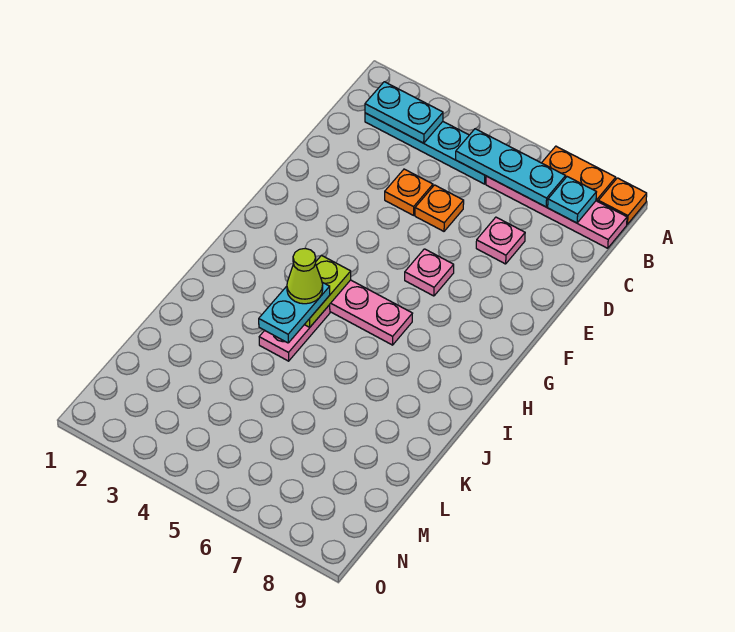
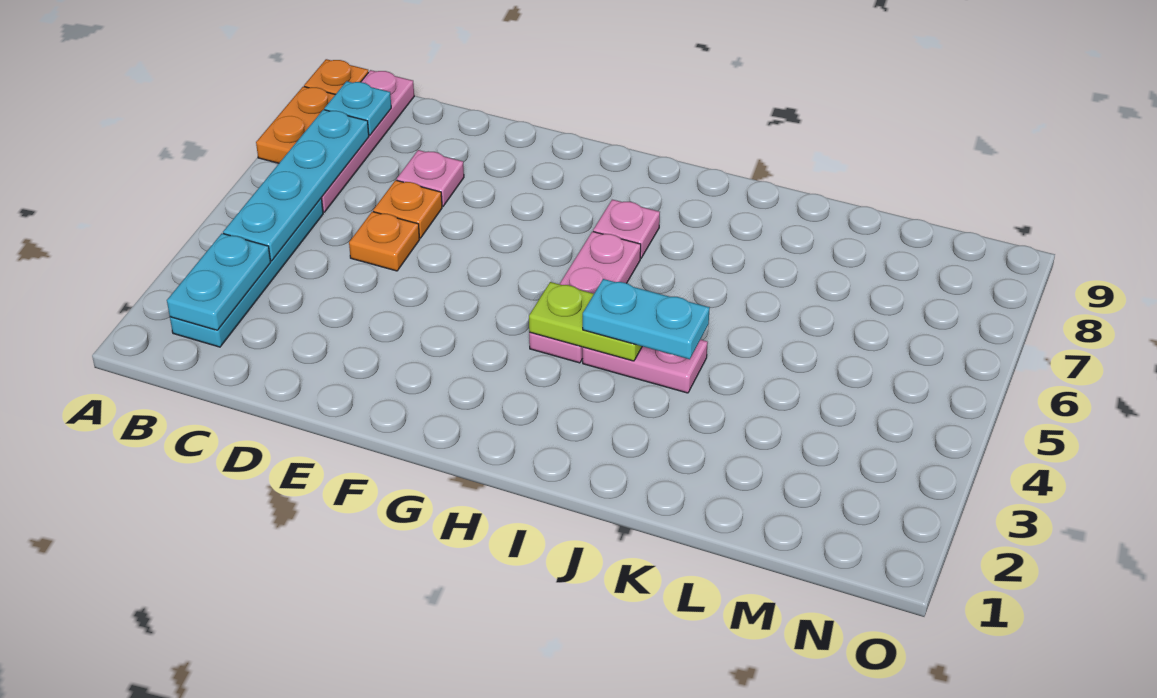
cyan plate B5:B7 level 2 -> cyan plate B4:B7 level 2
orange plate D4 level 1 -> orange plate D6 level 1
pink plate F6 level 1 -> pink plate H7 level 1
lime cone I4 level 4 -> none

